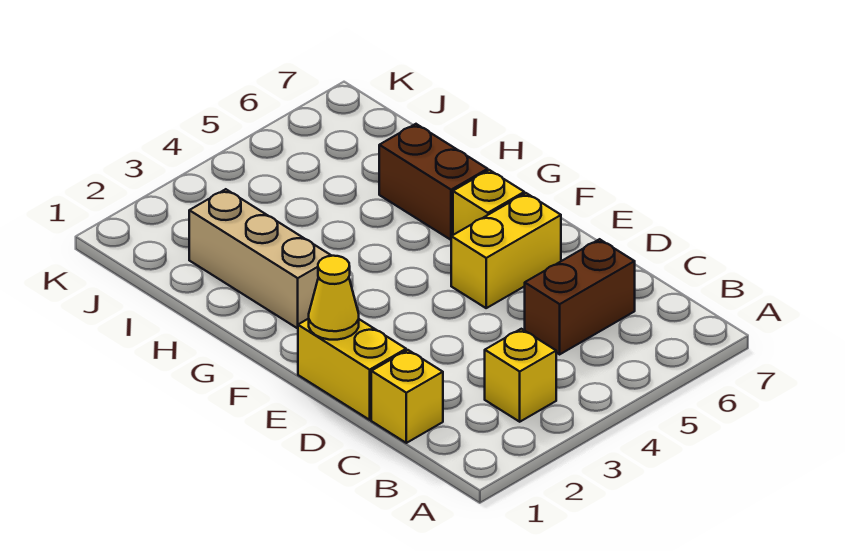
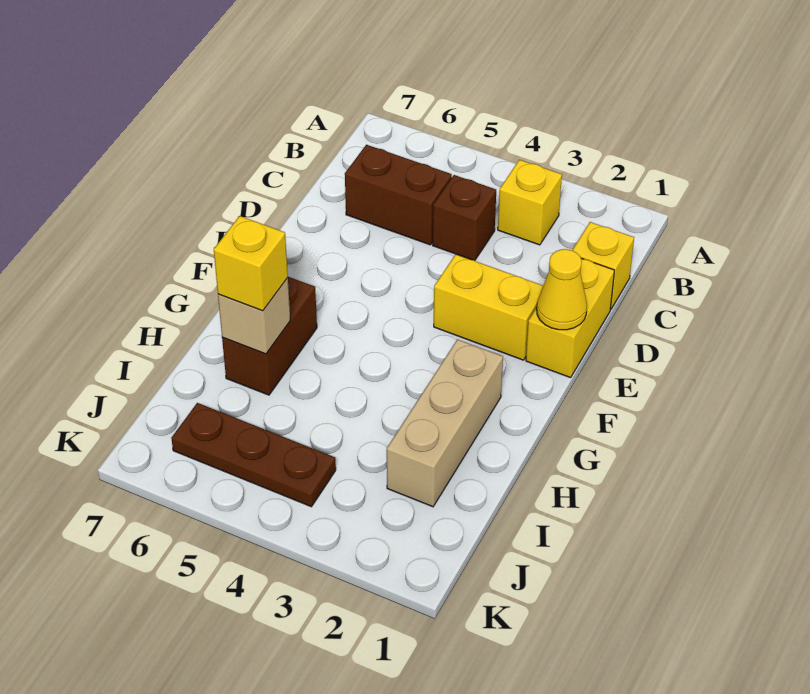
none -> brown brick C4 level 1
yellow brick E5:E6 level 1 -> yellow brick E2:E3 level 1
yellow brick F6 level 1 -> yellow brick H6 level 3
none -> tan brick H6 level 2
none -> brown plate J4:J6 level 1

